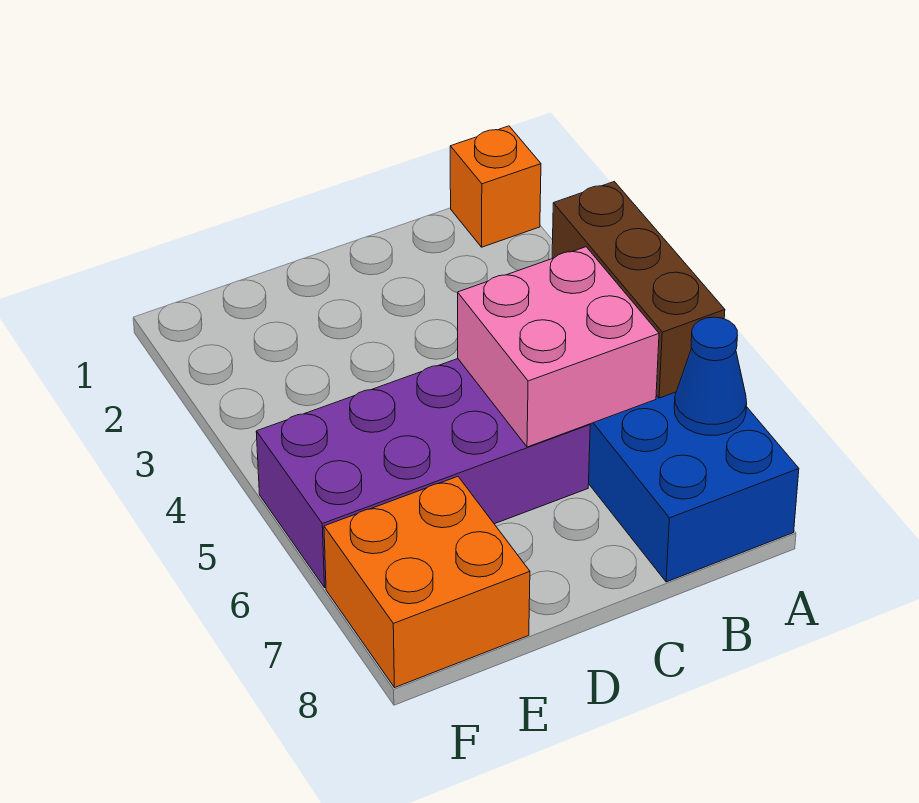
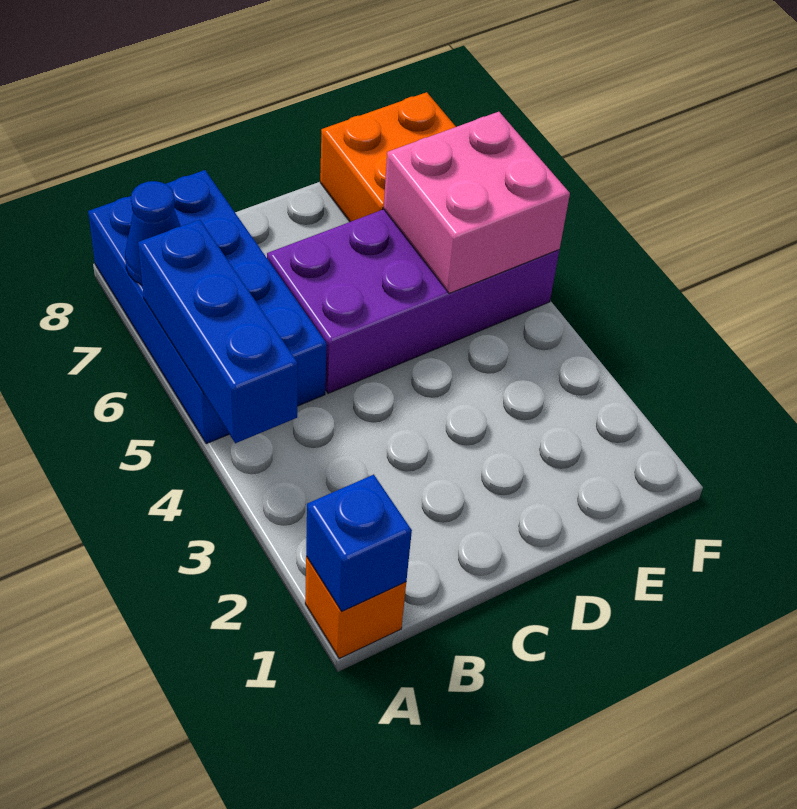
none -> blue brick A1 level 2
brown brick A4:A6 level 2 -> blue brick A4:A6 level 2
pink brick B5:C6 level 2 -> pink brick E5:F6 level 2

